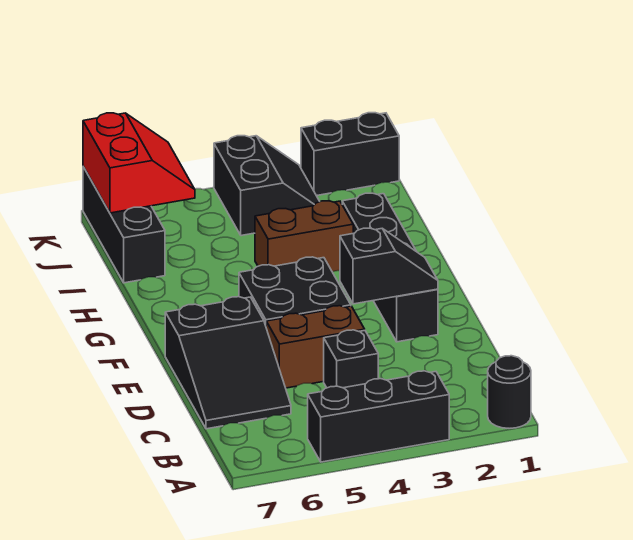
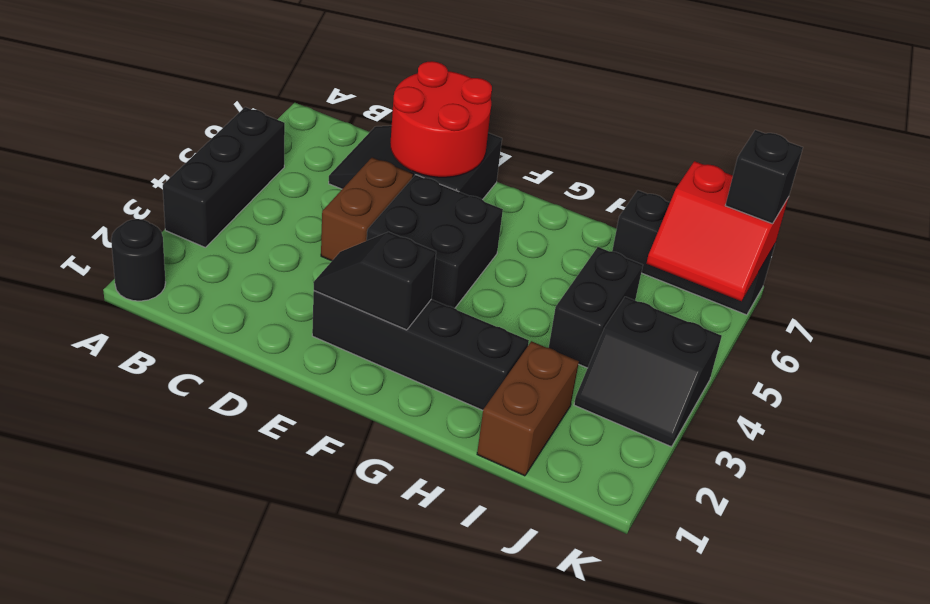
black brick C4 level 1 -> black brick K7 level 3
none -> red round brick D6:E7 level 2
black slope E2:E3 level 2 top 3 -> black slope E2:F2 level 2 top F
brown brick H3:H4 level 1 -> brown brick I1:I2 level 1
black brick K1:K2 level 1 -> black brick I4:I5 level 1

